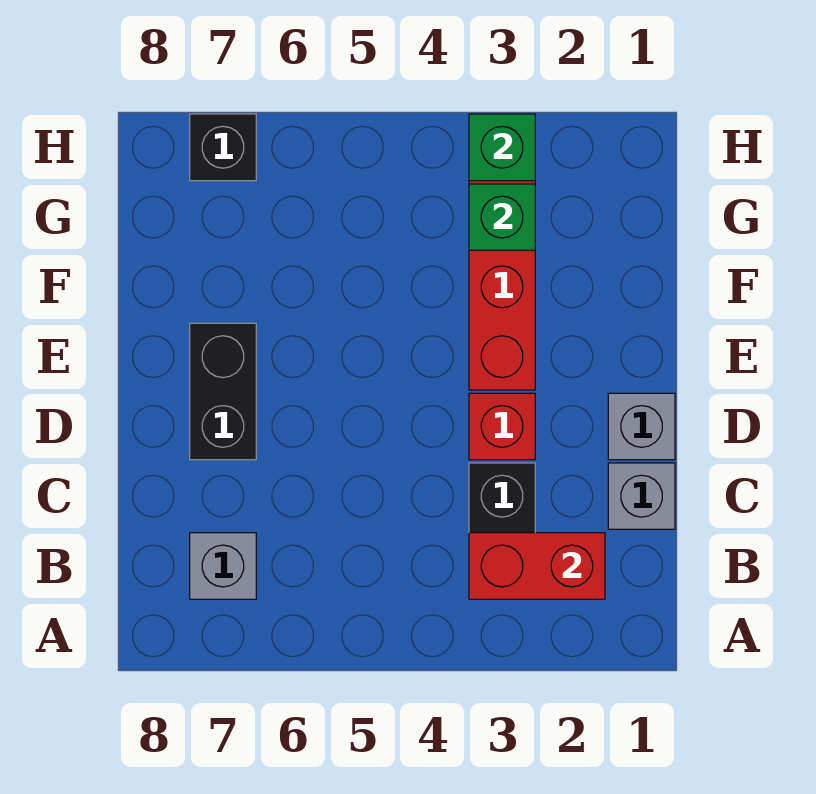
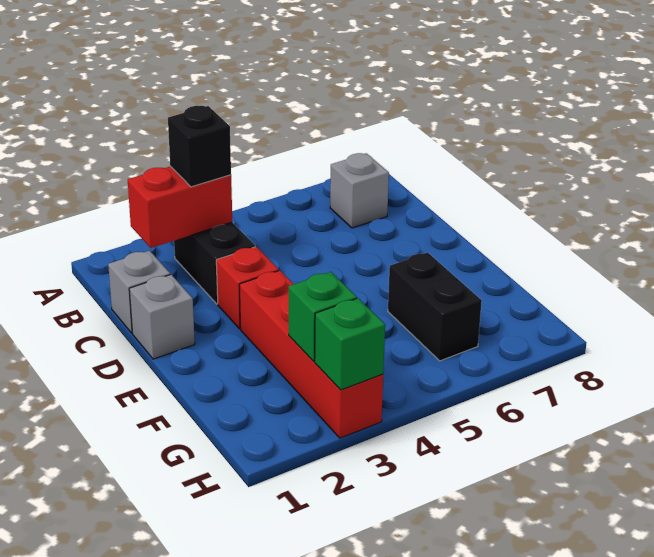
black brick D7:E7 level 1 -> black brick F6:G6 level 1
black brick H7 level 1 -> black brick B3 level 3

